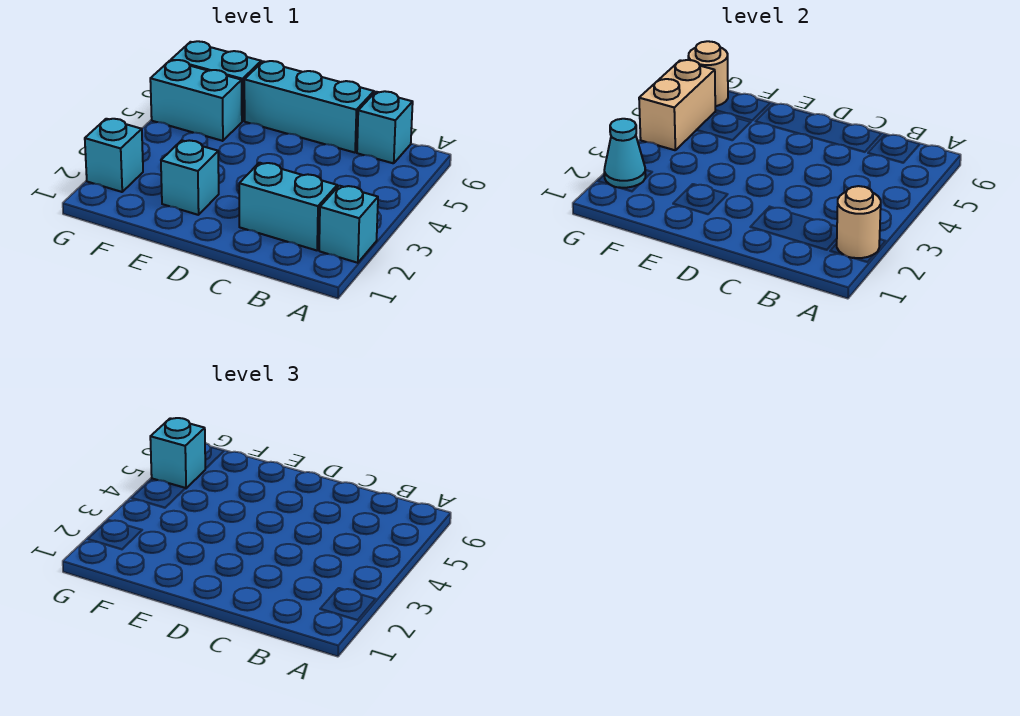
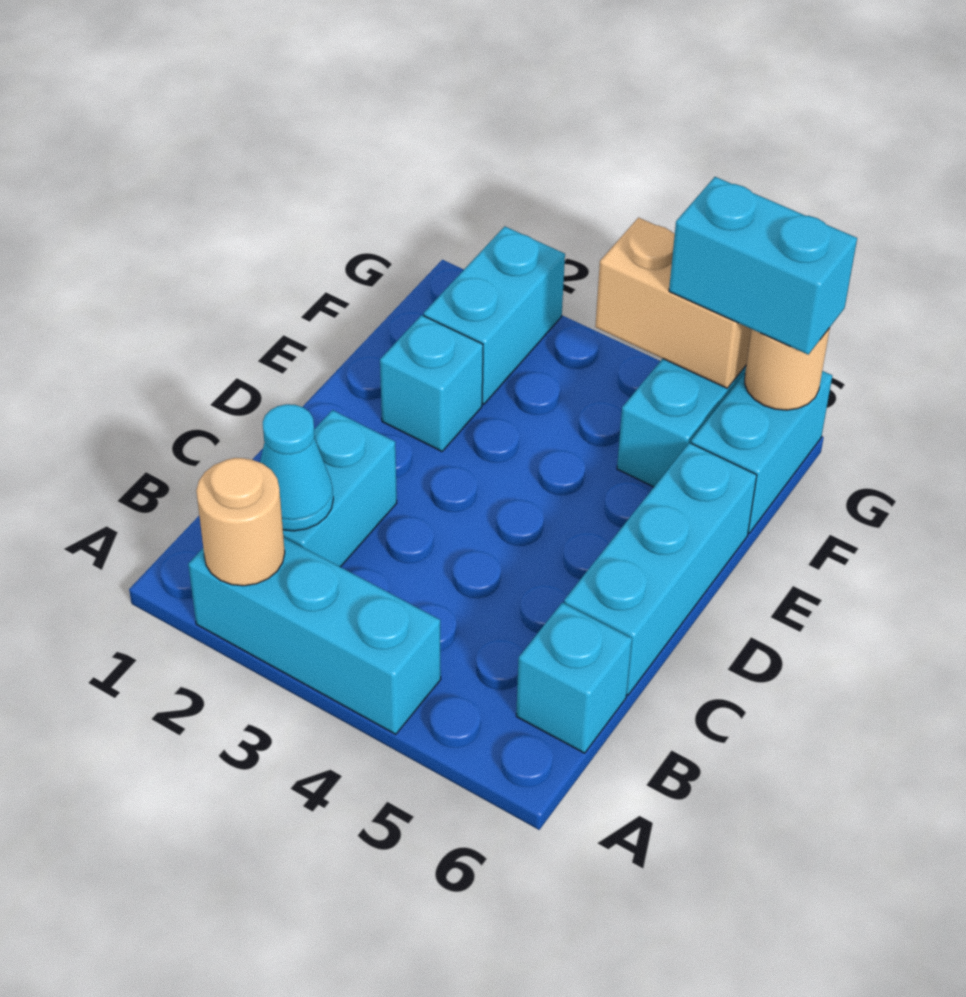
cyan brick A2 level 1 -> cyan brick A2:A4 level 1
cyan brick G2 level 1 -> cyan brick F2:G2 level 1
cyan cone G2 level 2 -> cyan cone B2 level 2
cyan brick G5 level 3 -> cyan brick G5:G6 level 3

